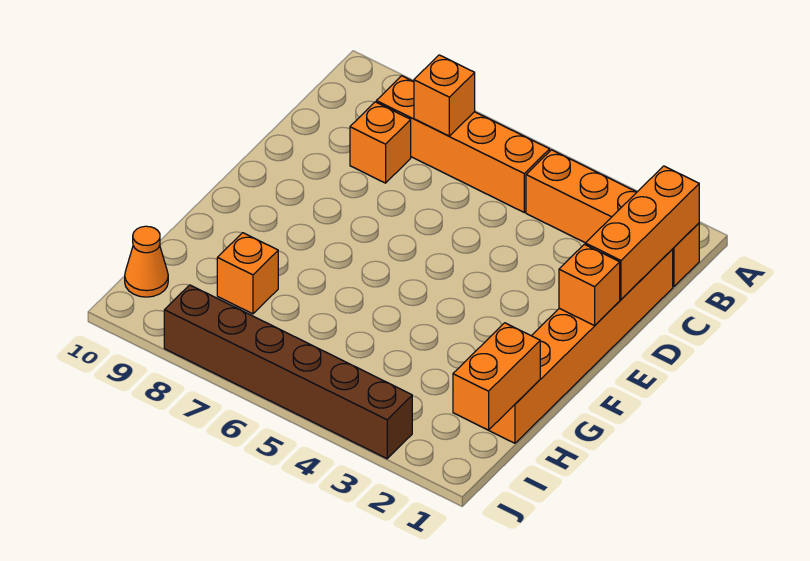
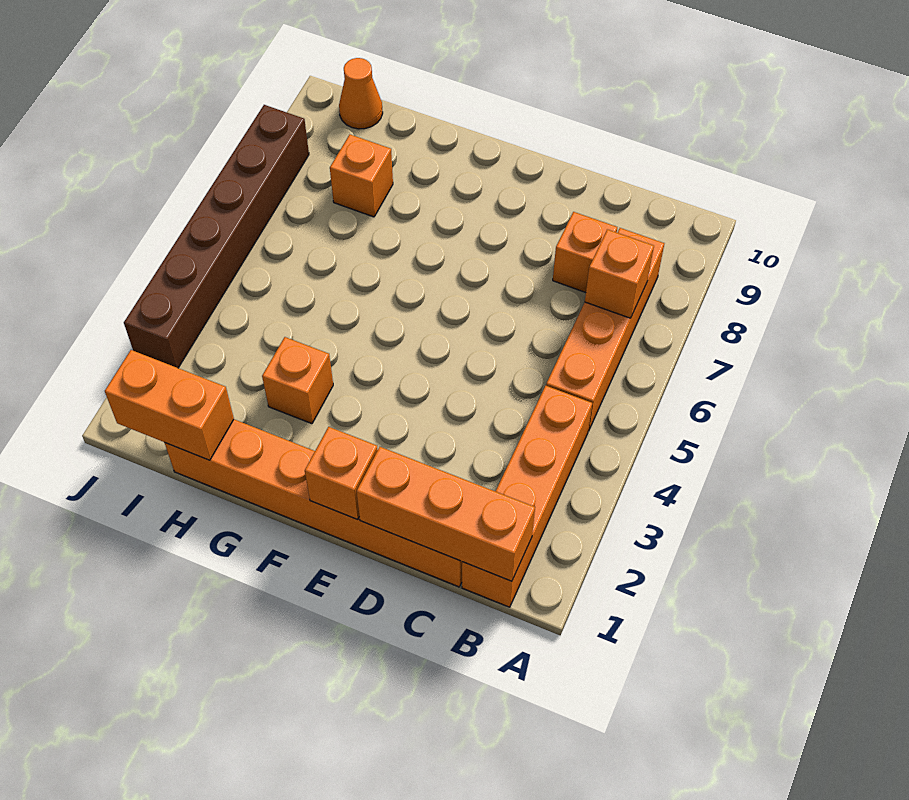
none -> orange brick G3 level 1

